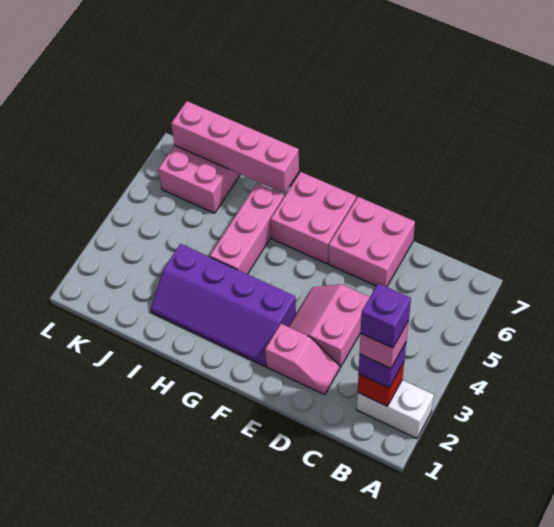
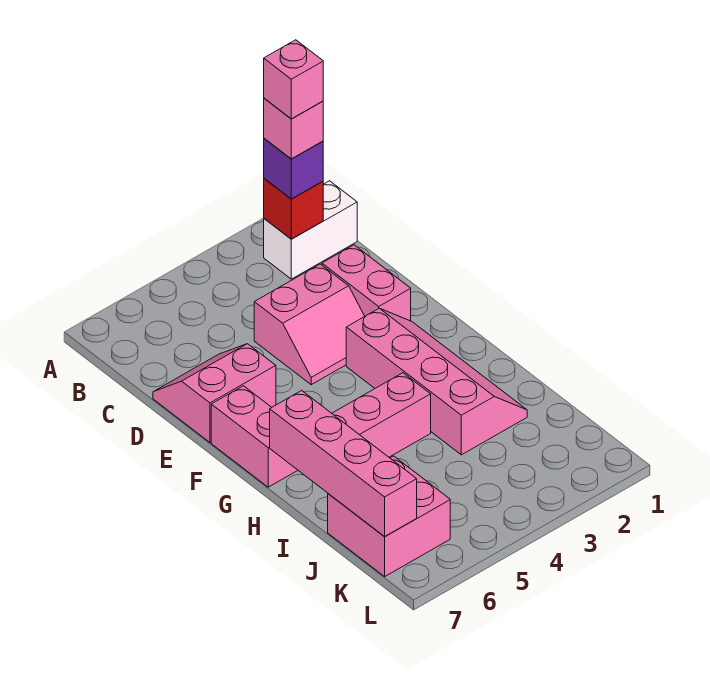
white brick A2:B2 level 1 -> white brick B1:B2 level 1
purple brick B2 level 5 -> pink brick B2 level 5
pink slope D2:E2 level 1 top E -> pink brick D2:E2 level 1
pink brick D6:E7 level 1 -> pink slope D6:E7 level 1 top E
purple slope F2:I3 level 1 top 3 -> pink slope F2:I3 level 1 top 3
pink brick F6:G7 level 1 -> pink brick F7:G7 level 1

